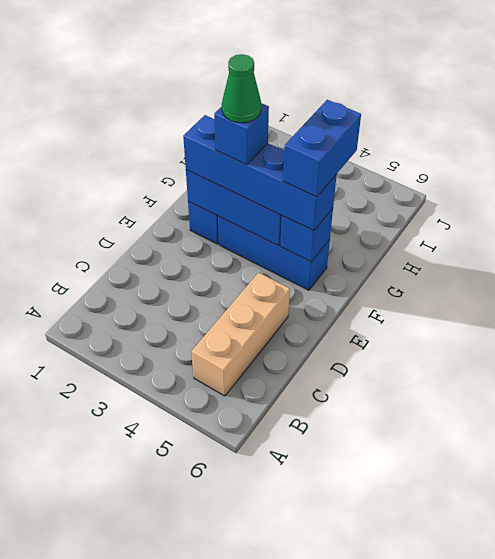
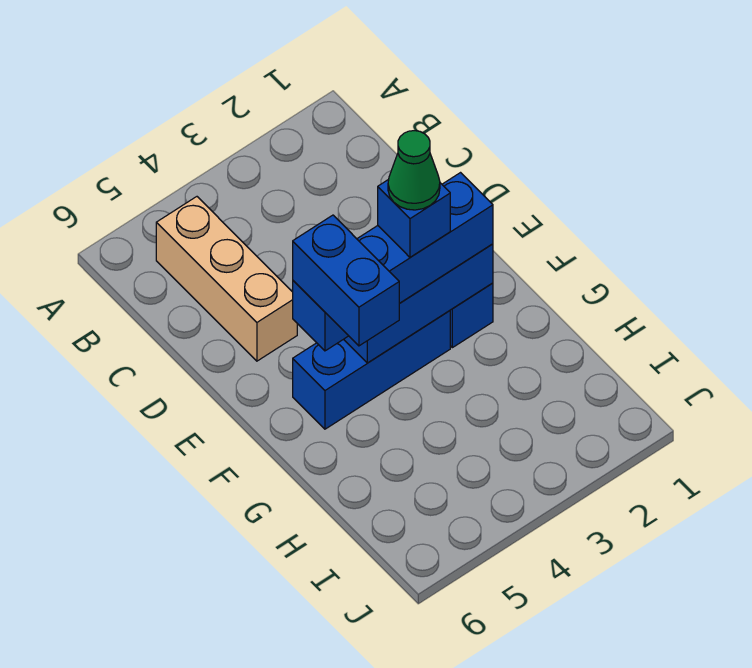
blue brick F5 level 2 -> none

